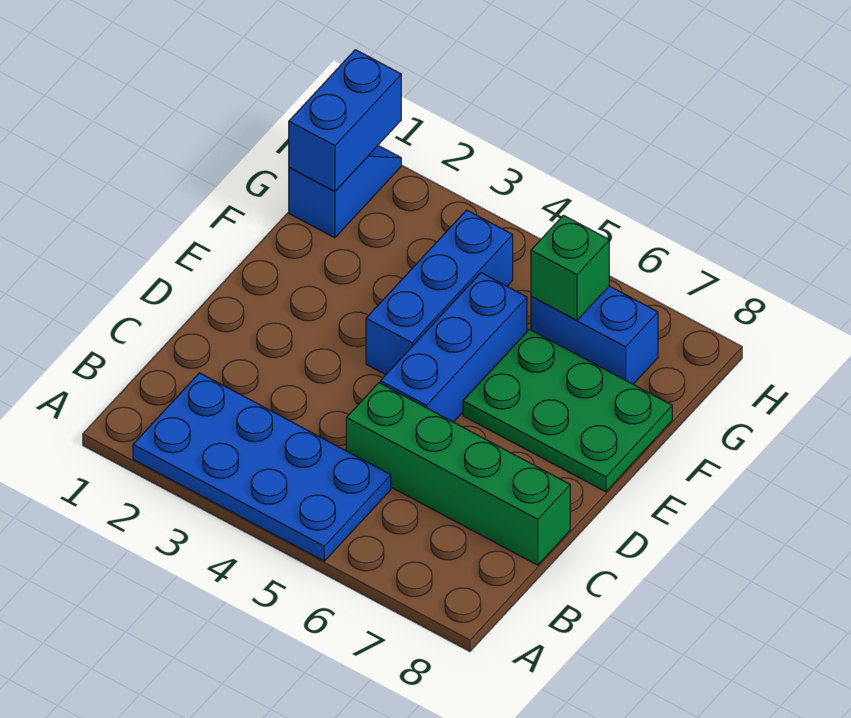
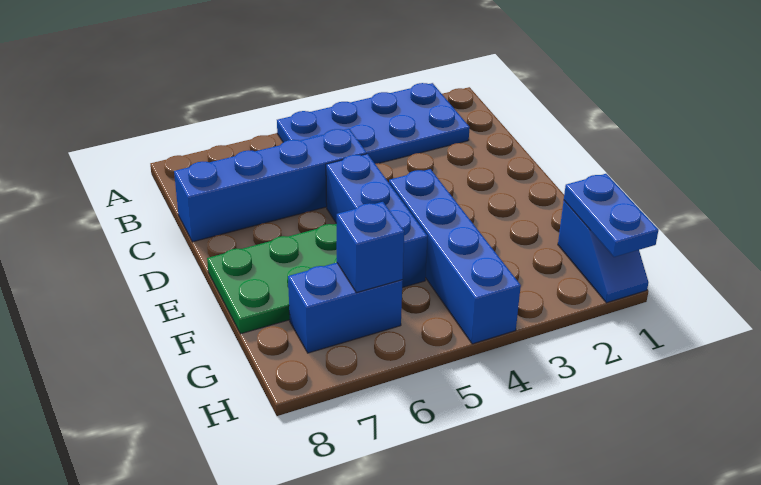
green brick C5:C8 level 1 -> blue brick C5:C8 level 1
blue brick E4:G4 level 1 -> blue brick E4:H4 level 1
blue brick G1:H1 level 2 -> blue plate G1:H1 level 2
green brick G6 level 2 -> blue brick G6 level 2

